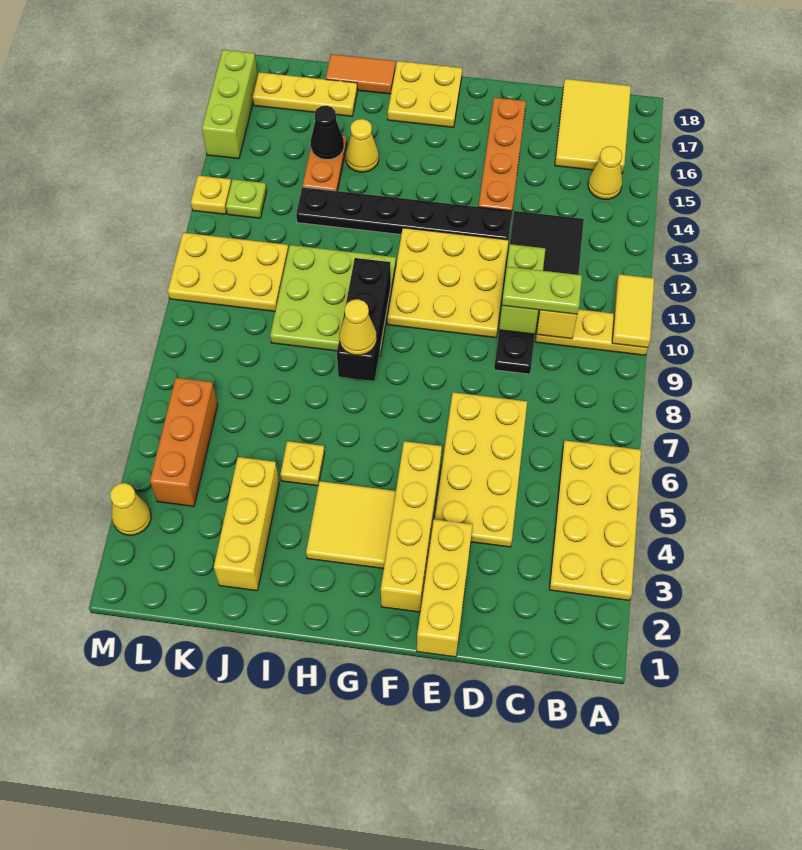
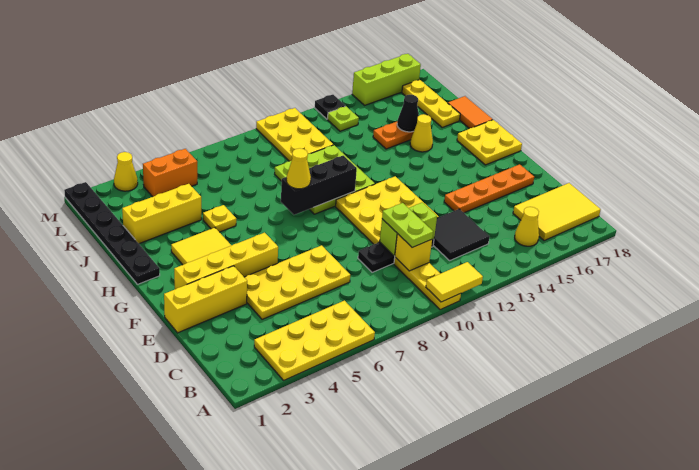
black plate E13:J13 level 1 -> black plate H1:M1 level 1
orange brick L4:L6 level 1 -> orange brick L4:L5 level 1
yellow plate M13 level 1 -> black plate M13 level 1

